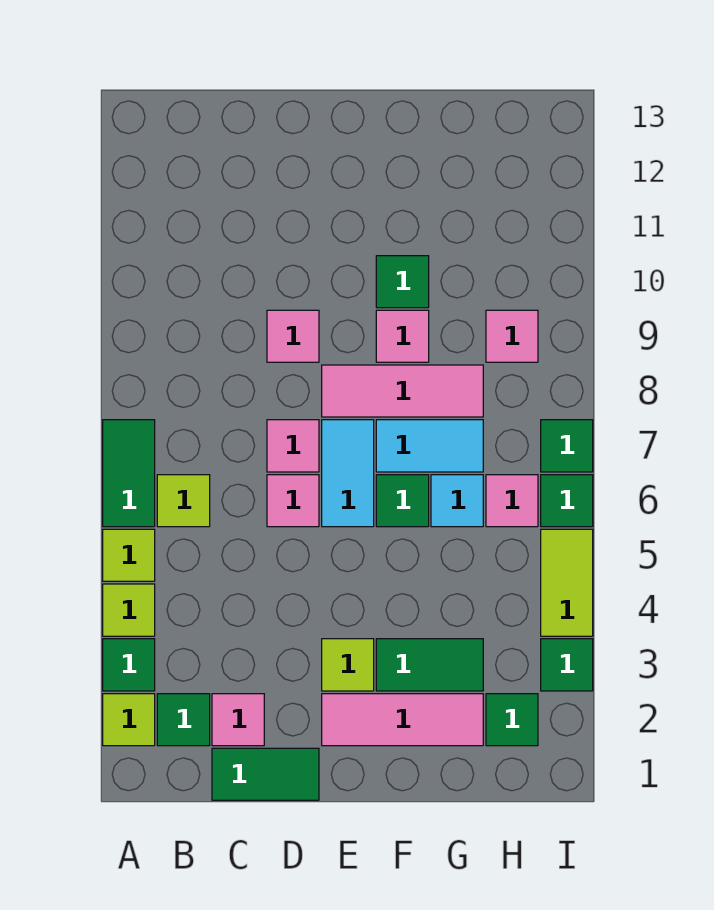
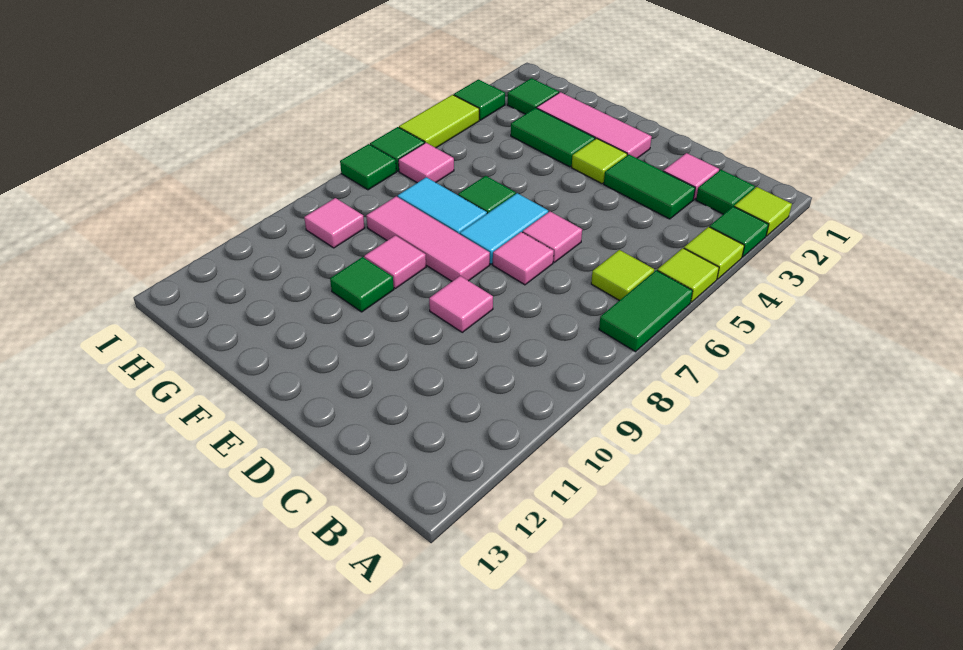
green tile C1:D1 level 1 -> green tile C3:D3 level 1
cyan tile G6 level 1 -> none

